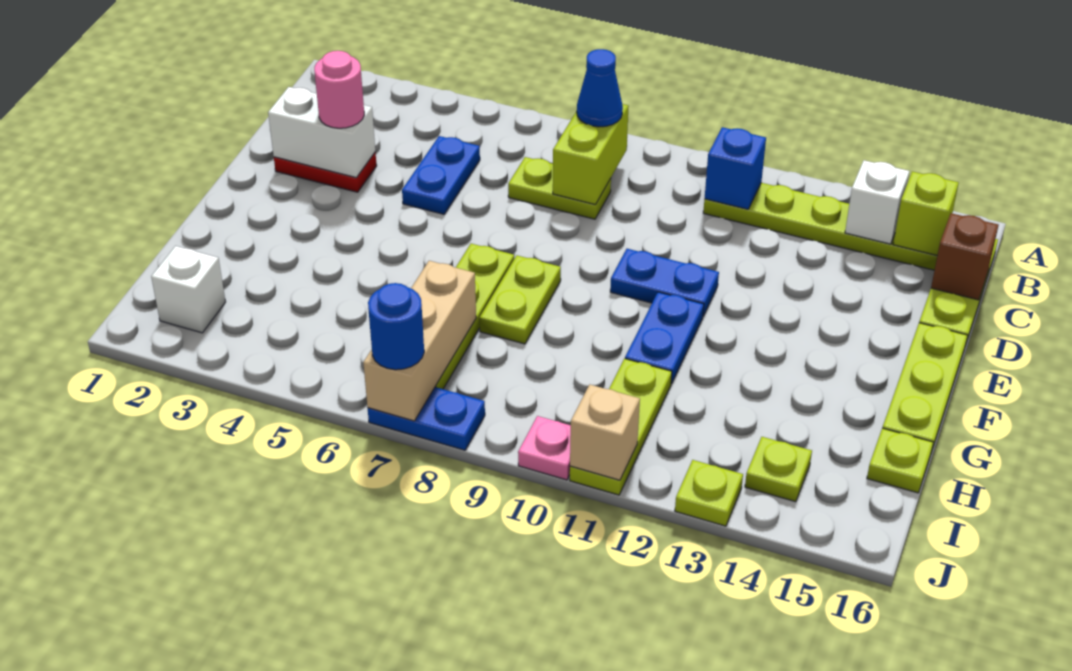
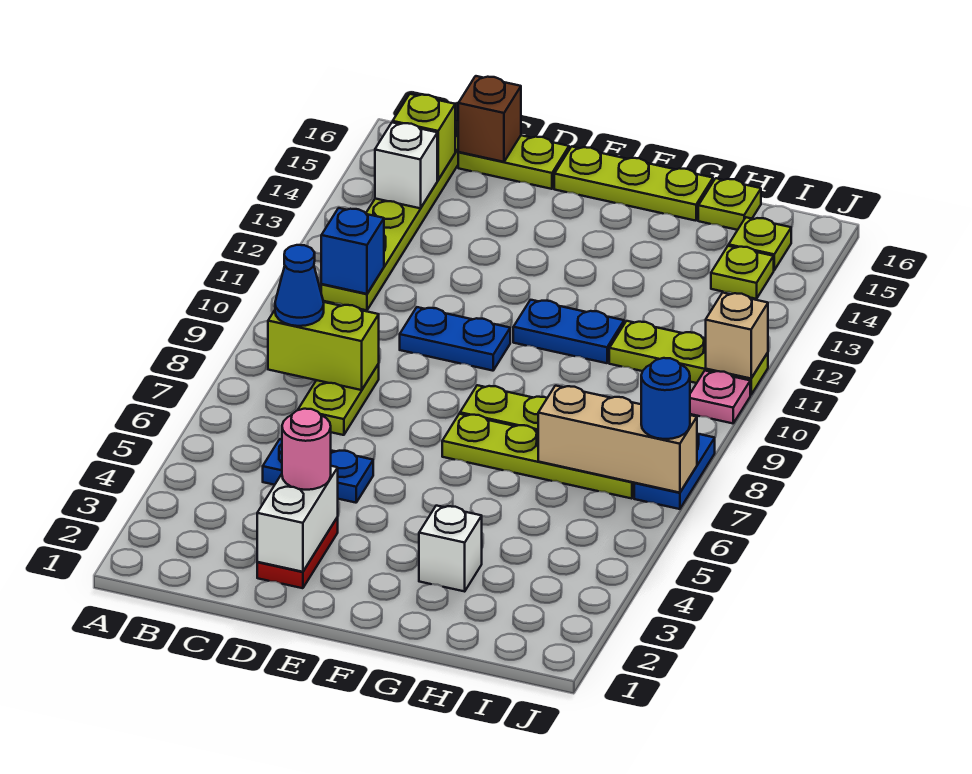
blue plate E10:E11 level 1 -> blue plate D10:E10 level 1
white brick I2 level 1 -> white brick G3 level 1
lime plate J13 level 1 -> lime plate I15 level 1

